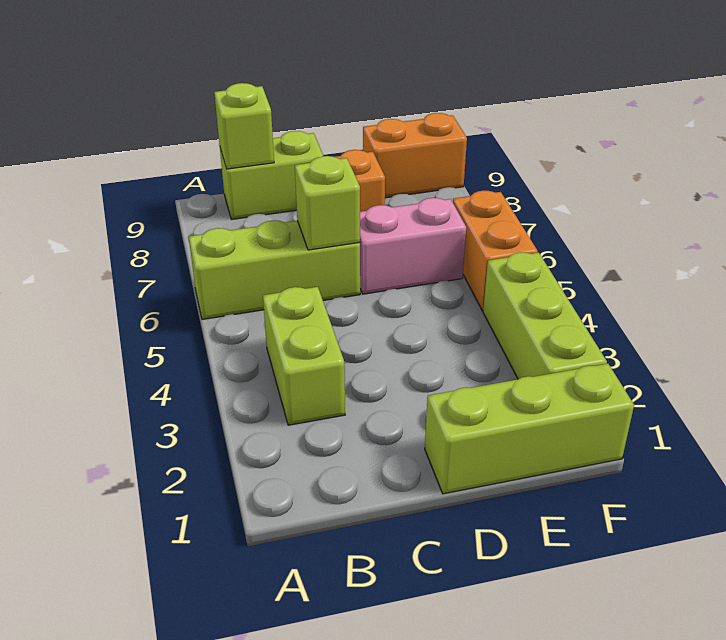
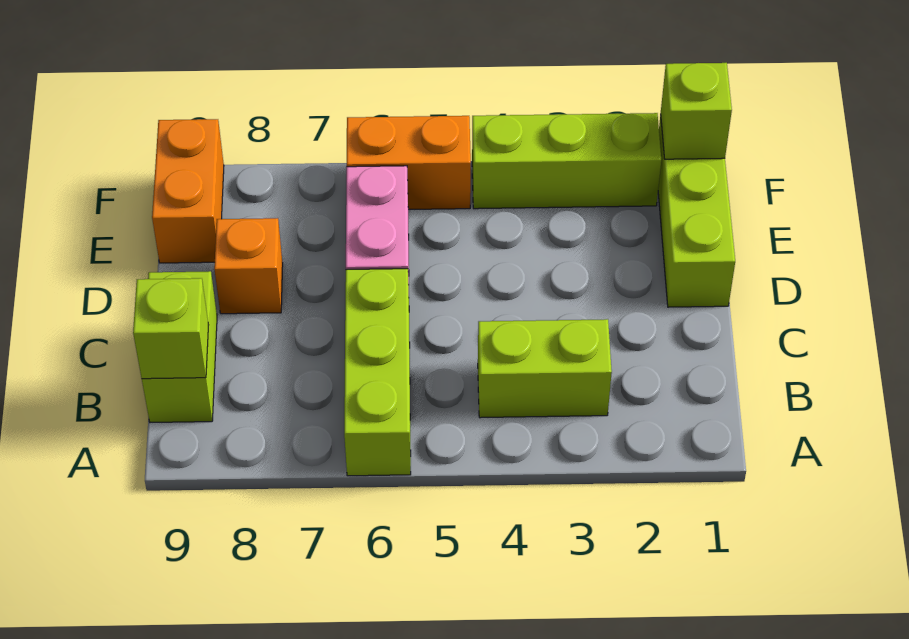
lime brick C6 level 2 -> lime brick F1 level 2

